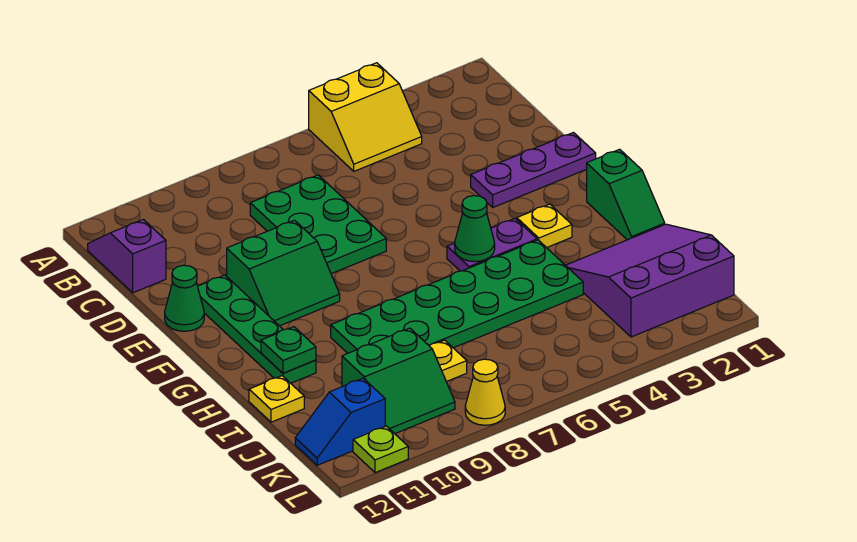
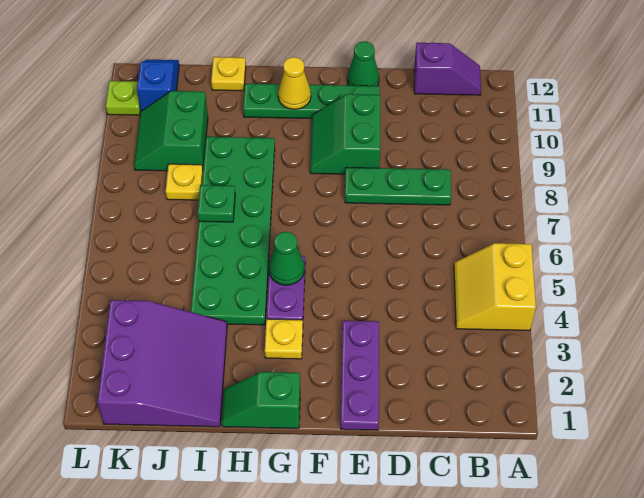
green plate C7:E8 level 1 -> green plate C8:E8 level 1
green plate H11 level 2 -> green plate I7 level 2
yellow cone L8 level 1 -> yellow cone G11 level 2

